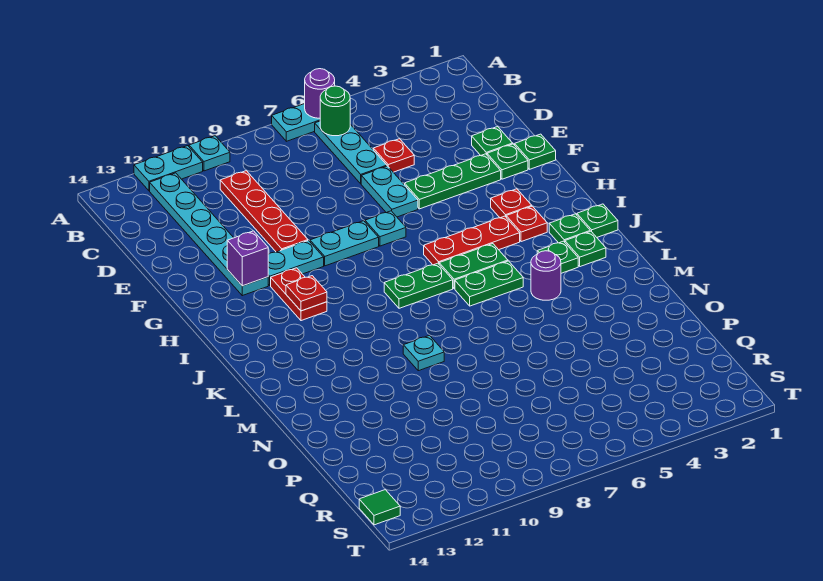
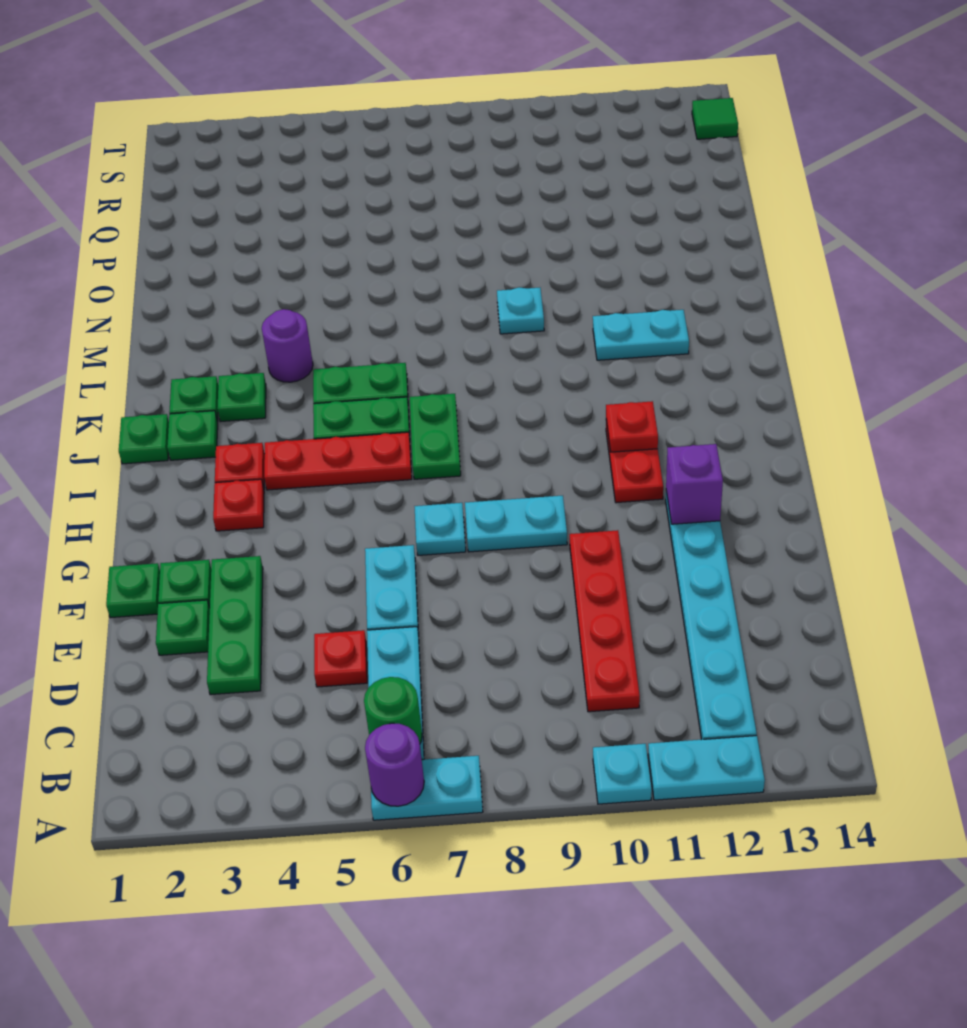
green plate F3:F5 level 1 -> green plate D3:F3 level 1
cyan plate G10:G11 level 1 -> cyan plate L11:L12 level 1
green plate J7:J8 level 1 -> green plate I7:J7 level 1

